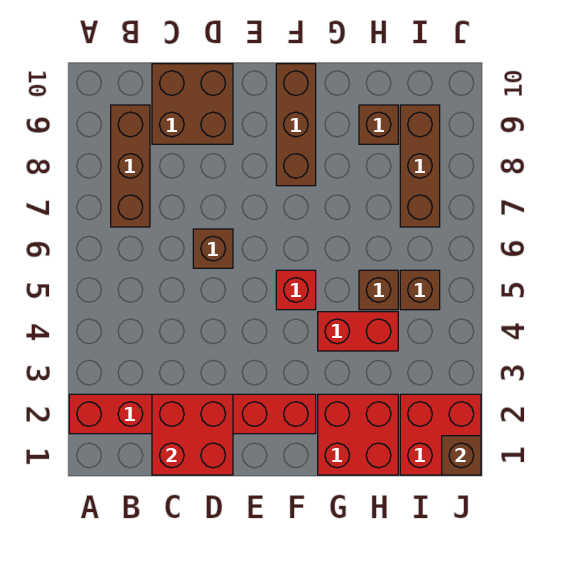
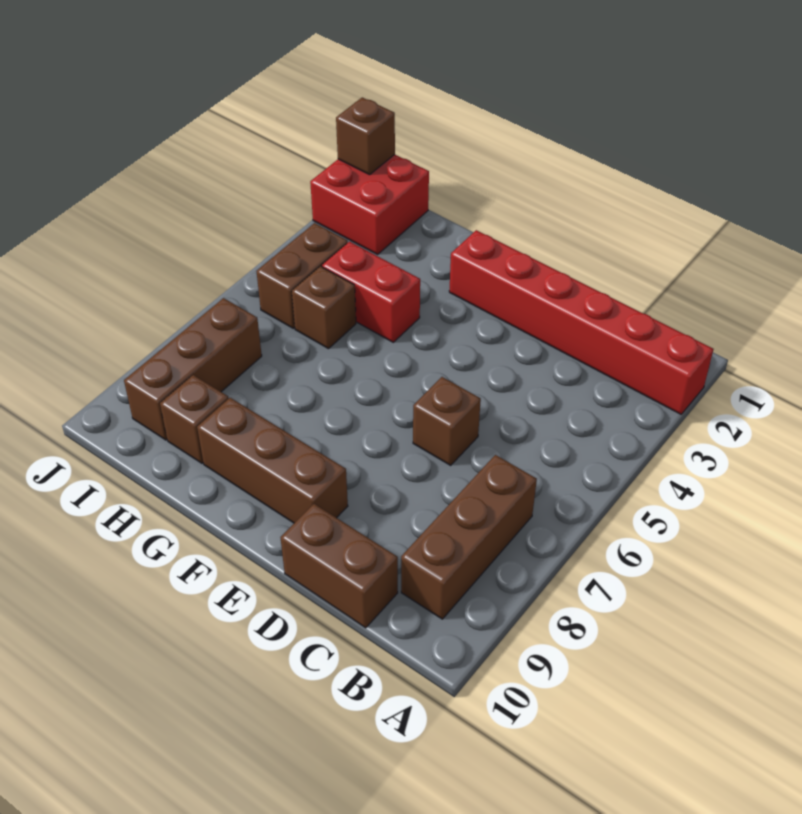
red brick C1:D2 level 2 -> none
brown brick C9:D10 level 1 -> brown brick C10:D10 level 1
red brick F5 level 1 -> none
brown brick F8:F10 level 1 -> brown brick E9:G9 level 1
red brick G1:H2 level 1 -> none
brown brick I5 level 1 -> brown brick I4:I5 level 1

